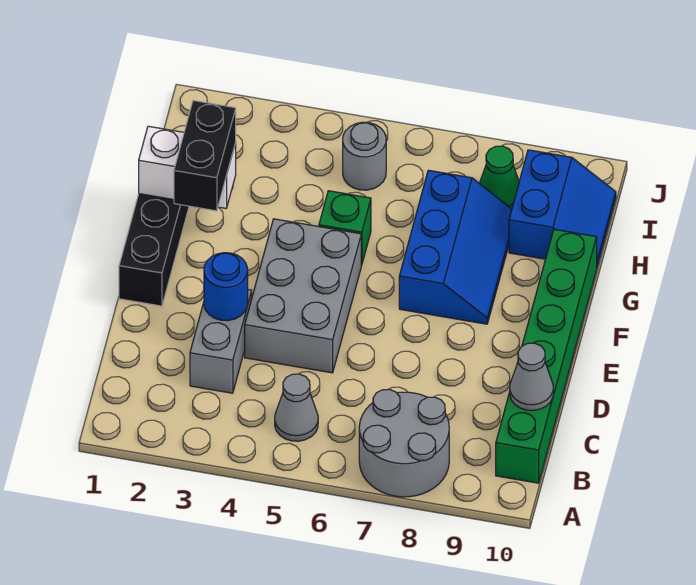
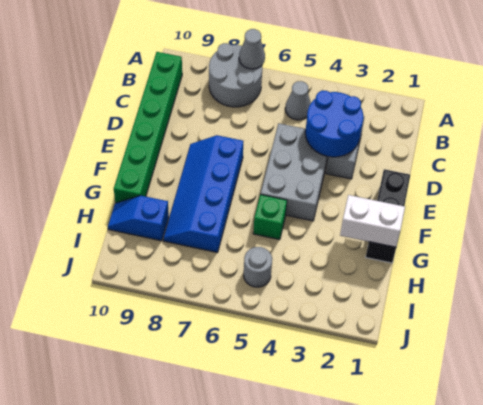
grey cone C10 level 2 -> grey cone A7 level 2
blue round brick D3 level 2 -> blue round brick C3:D4 level 2
black brick F2:G2 level 3 -> none
blue slope F7:H8 level 1 top 7 -> blue slope E7:H8 level 1 top 7
blue slope H9:I10 level 1 top 9 -> blue slope H9:H10 level 1 top 9
green cone I8 level 1 -> none

